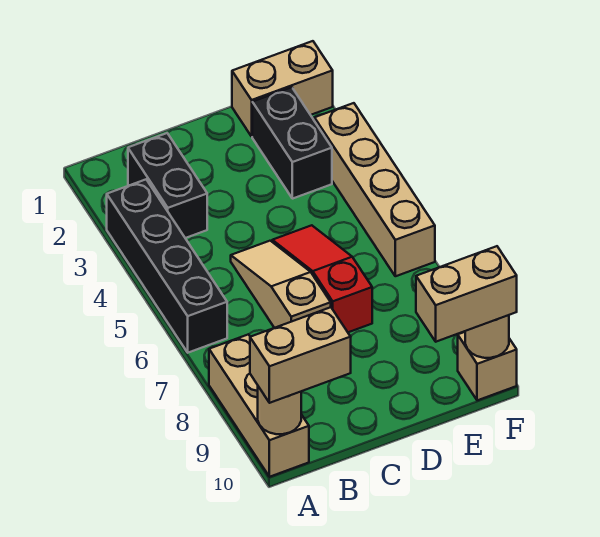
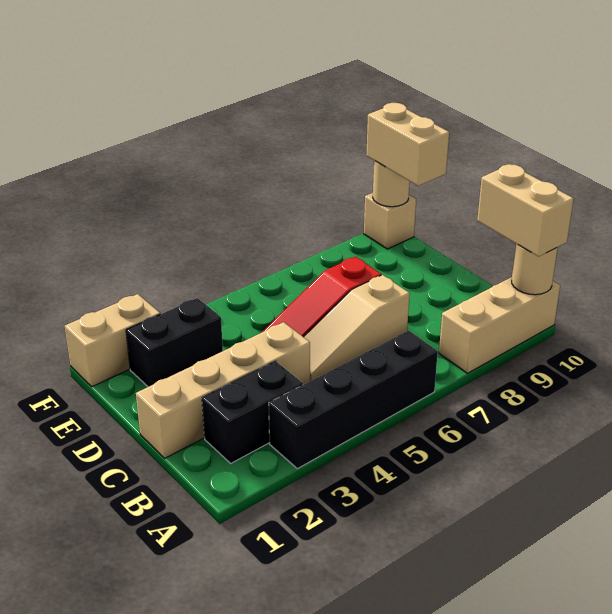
tan brick E1:F1 level 1 -> tan brick F1:F2 level 1
tan brick F3:F6 level 1 -> tan brick C1:C4 level 1

